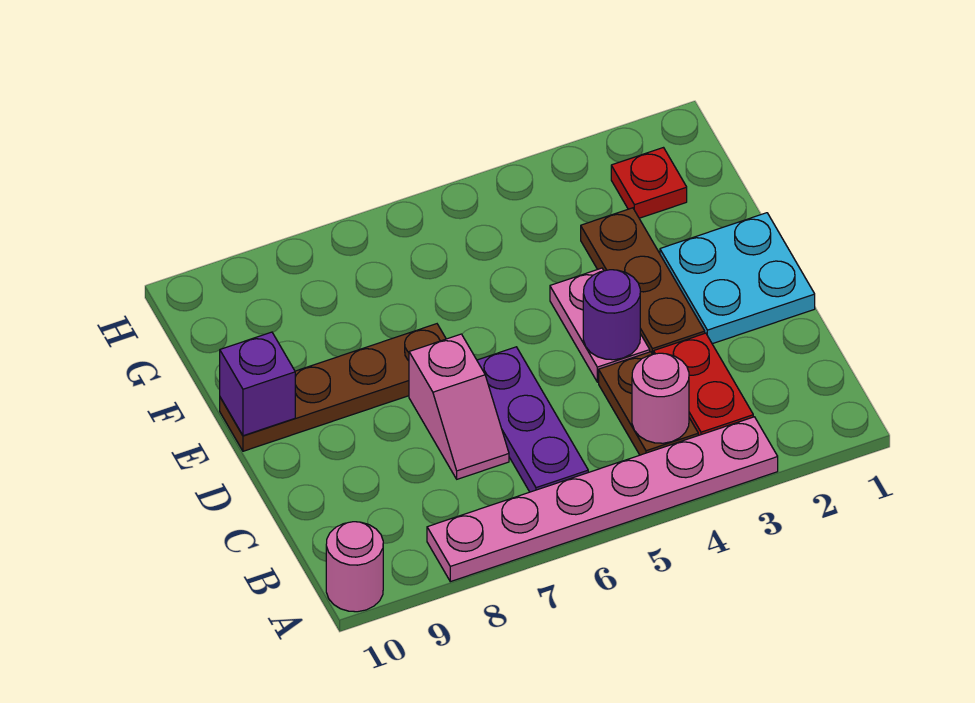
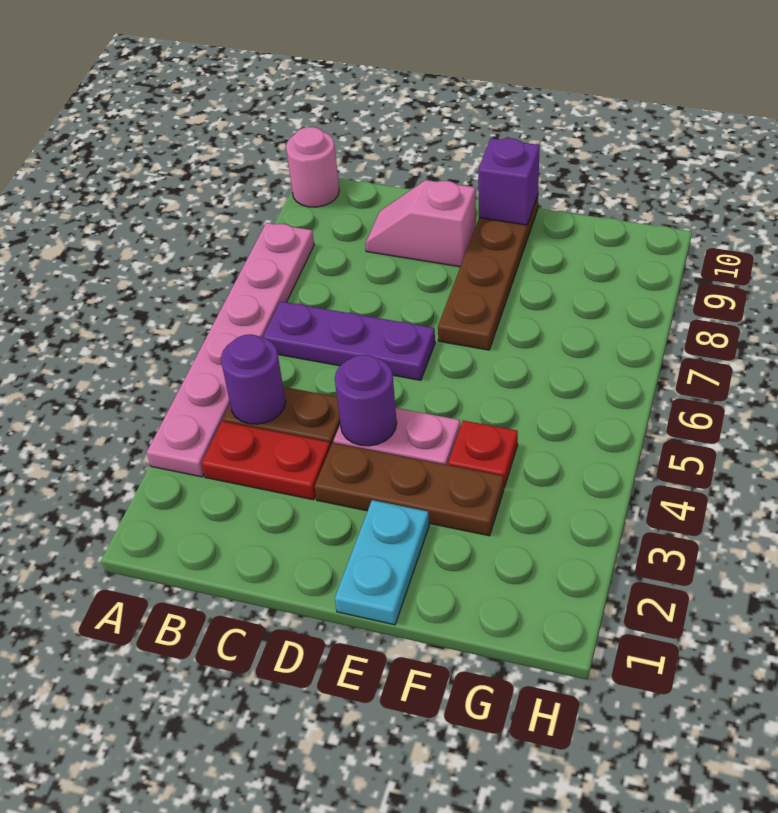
pink round brick B4 level 2 -> purple round brick B4 level 2
pink slope C7:D7 level 1 top D -> pink slope C9:D9 level 1 top D
cyan plate D1:E2 level 1 -> cyan plate E1:E2 level 1
red plate G2 level 1 -> red plate F4 level 1

